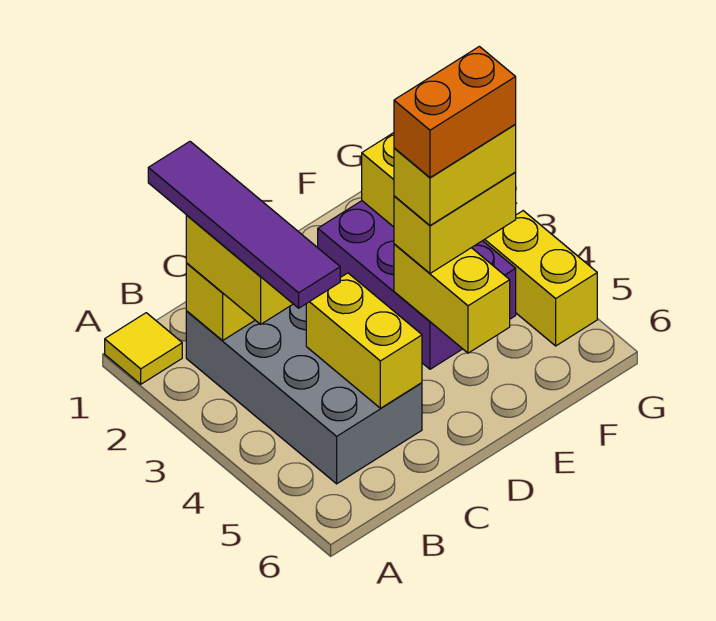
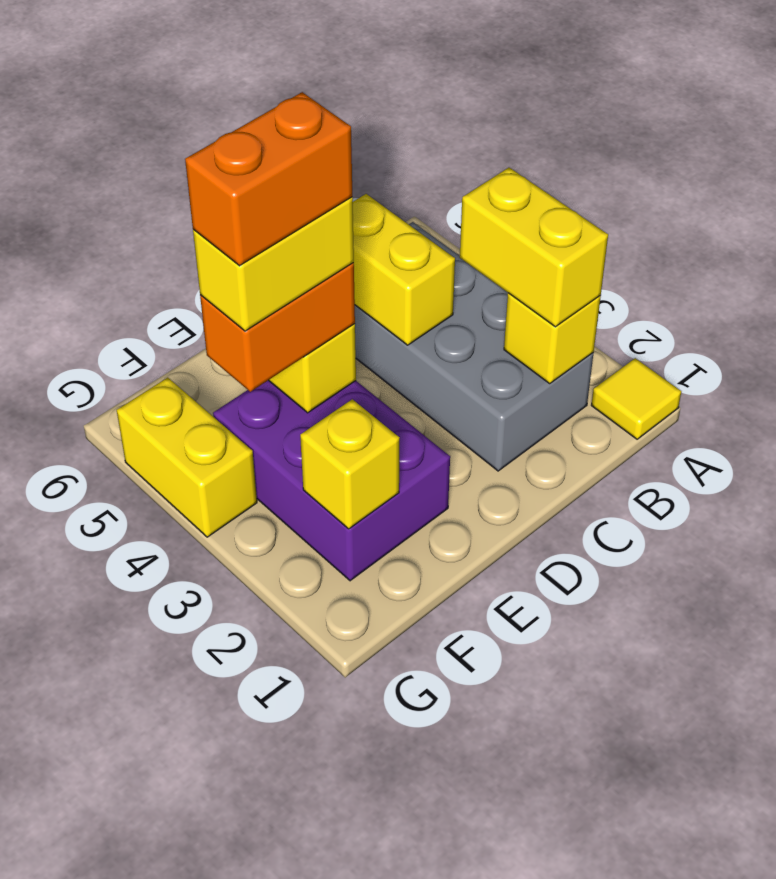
purple tile B1:B4 level 4 -> none
yellow brick E4:F4 level 3 -> orange brick E4:F4 level 3

